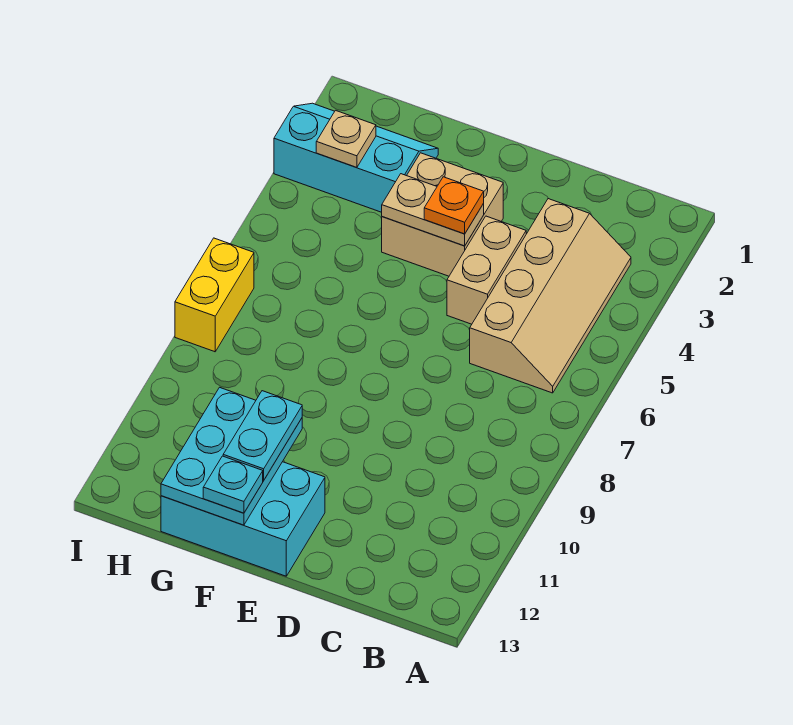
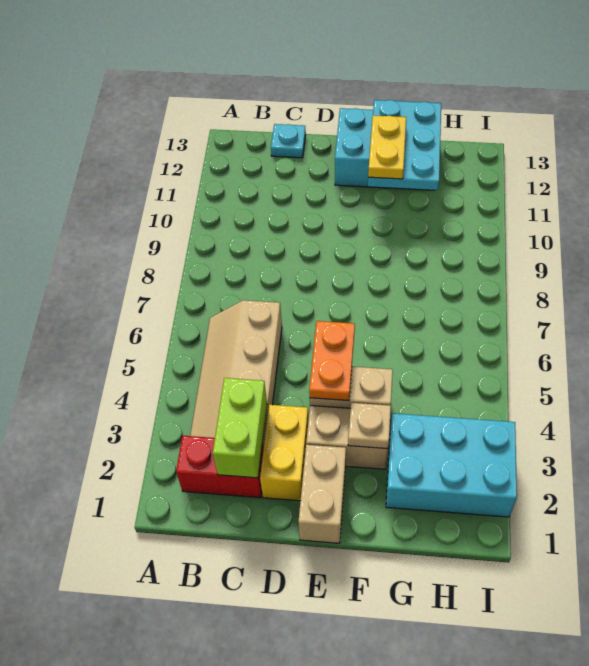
none -> red brick B2:C2 level 1
none -> lime brick C2:C3 level 2
tan brick D4:D5 level 1 -> tan brick E1:E2 level 1
orange plate E4 level 3 -> orange plate E4:E5 level 3
cyan plate F11:F12 level 3 -> yellow plate F11:F12 level 3
cyan plate F13 level 3 -> cyan plate C13 level 1
cyan slope G2:I3 level 1 top 3 -> cyan brick G2:I3 level 1
tan plate H3 level 2 -> tan plate F3 level 2
yellow brick I7:I8 level 1 -> yellow brick D2:D3 level 1

